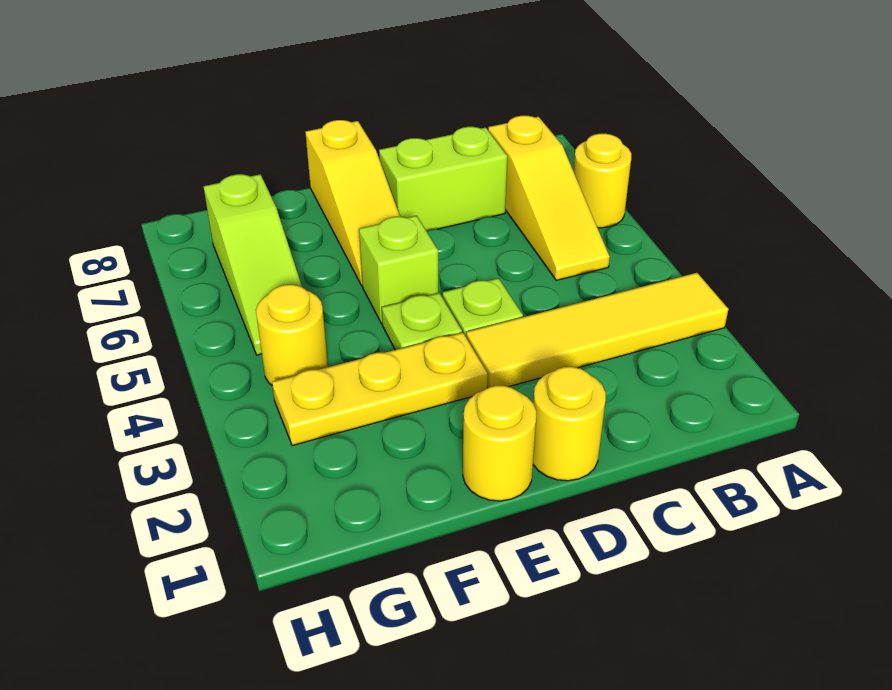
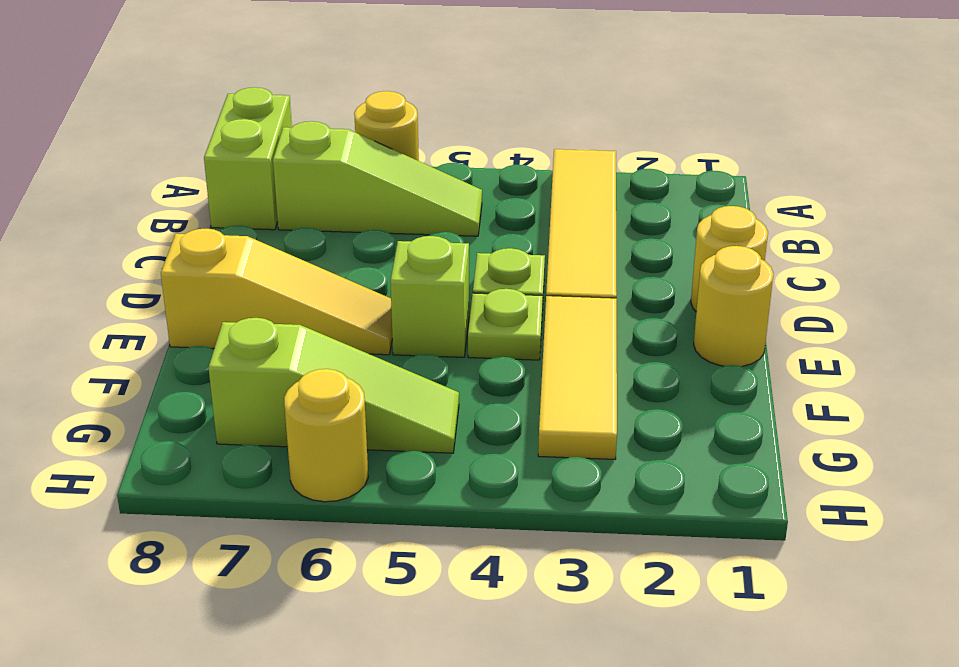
yellow slope B5:B7 level 1 top 7 -> lime slope B5:B7 level 1 top 7
lime brick C7:D7 level 1 -> lime brick A8:B8 level 1
yellow plate E3:G3 level 1 -> yellow tile E3:G3 level 1
yellow round brick G4 level 1 -> yellow round brick H6 level 1

